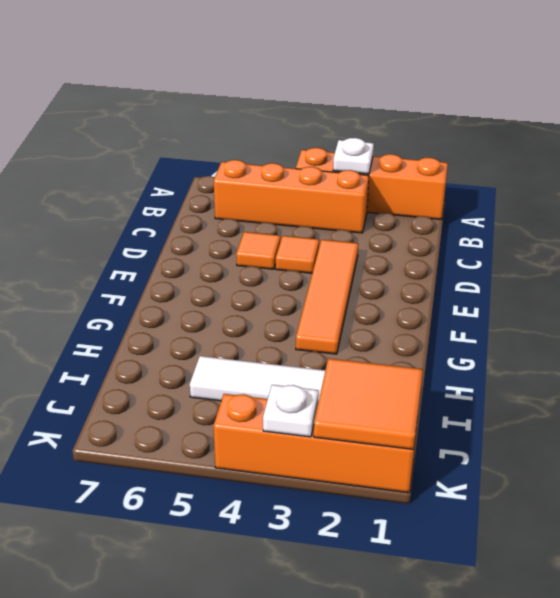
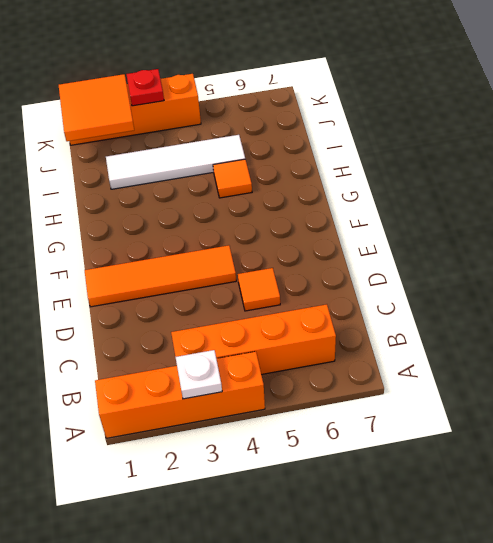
orange tile D3:G3 level 1 -> orange tile E1:E4 level 1
orange tile D4 level 1 -> orange tile H5 level 1
white plate K3 level 2 -> red plate K3 level 2

